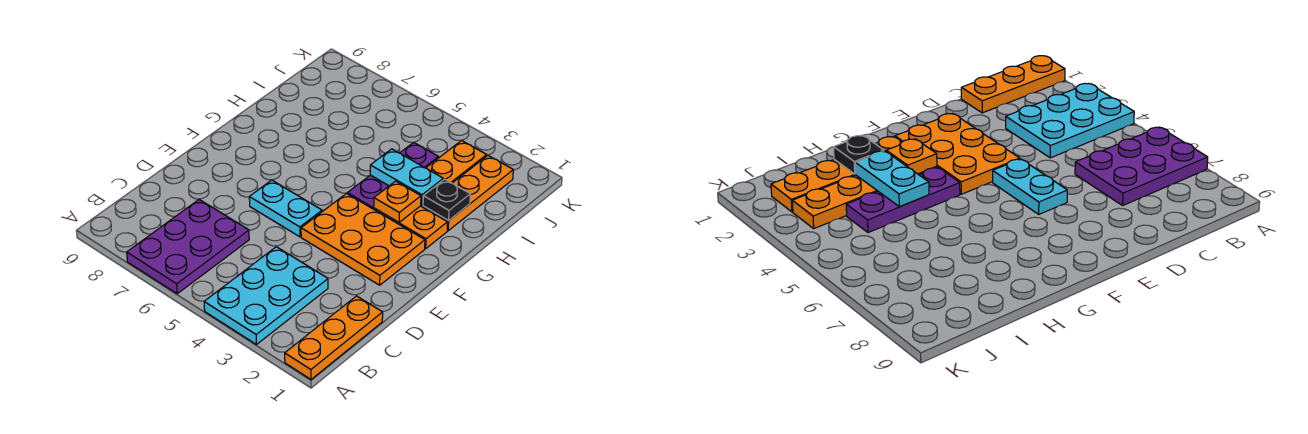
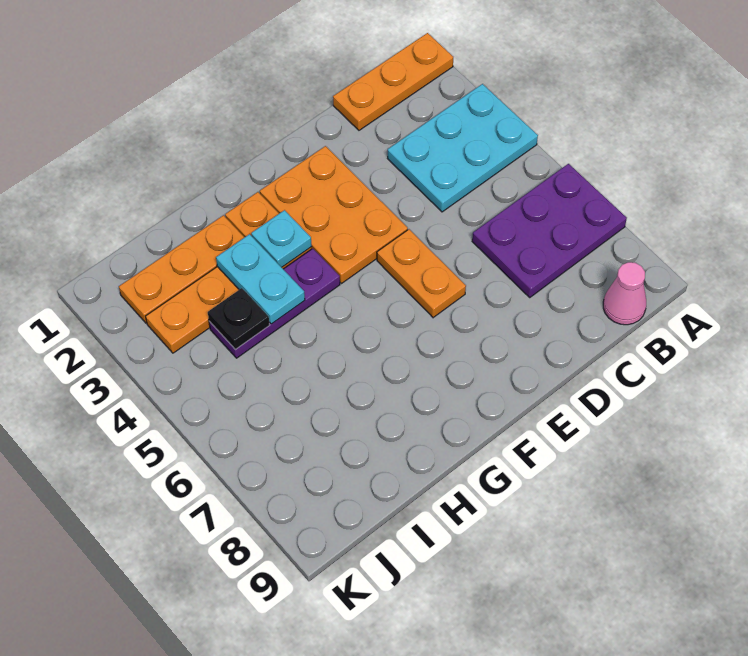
none -> pink cone B9 level 1
cyan plate E5:E6 level 1 -> orange plate E5:E6 level 1
orange plate G3 level 2 -> cyan plate G3 level 2
black plate H2 level 2 -> black plate I4 level 2

